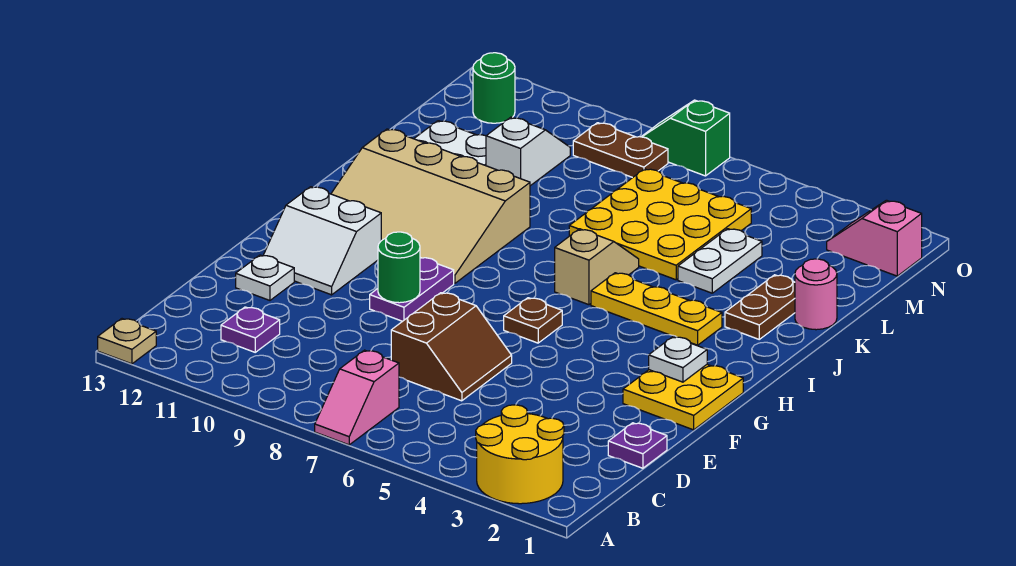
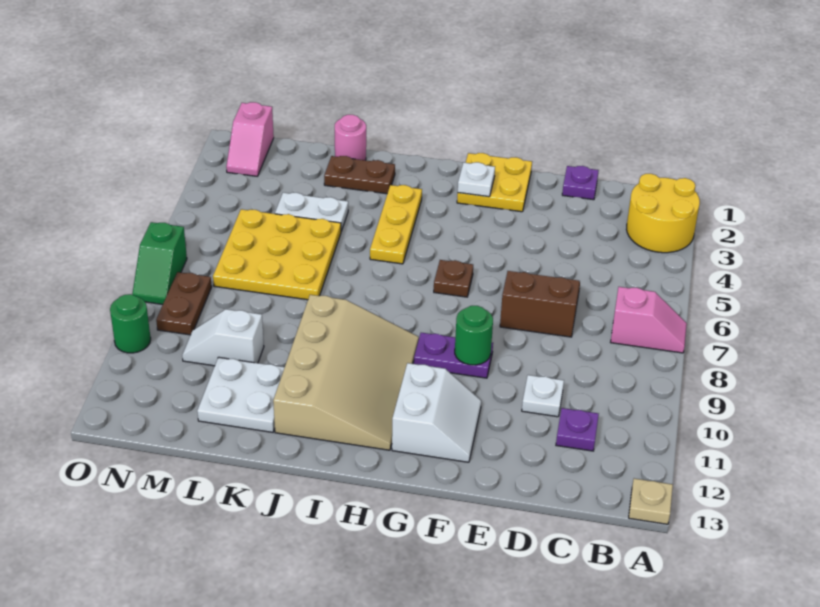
white plate E12 level 1 -> white plate D10 level 1
tan slope I6:J6 level 1 top I -> none
green round brick N12 level 1 -> green round brick O10 level 1

